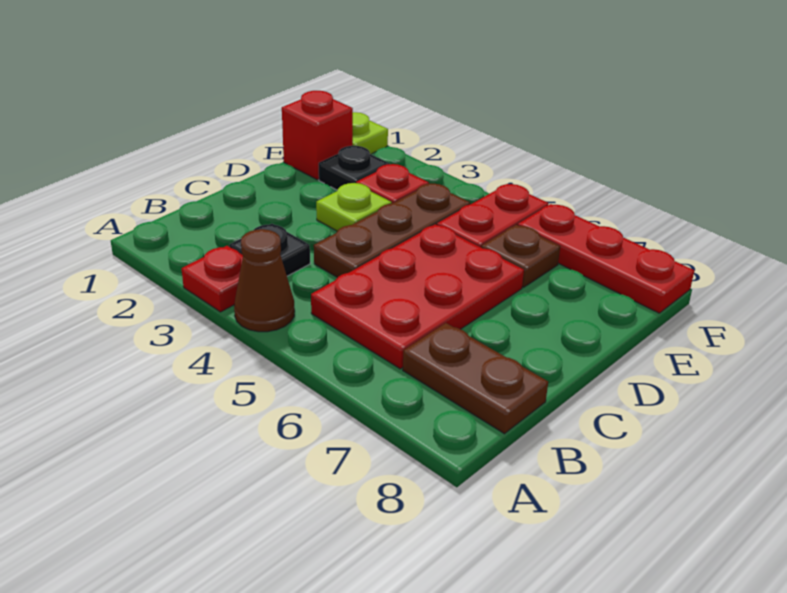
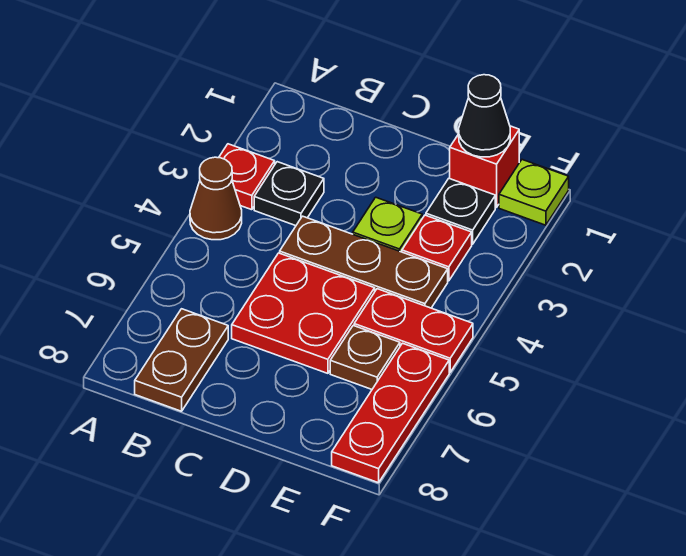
red plate B5:D6 level 1 -> red plate C5:D6 level 1
none -> black cone E1 level 2

